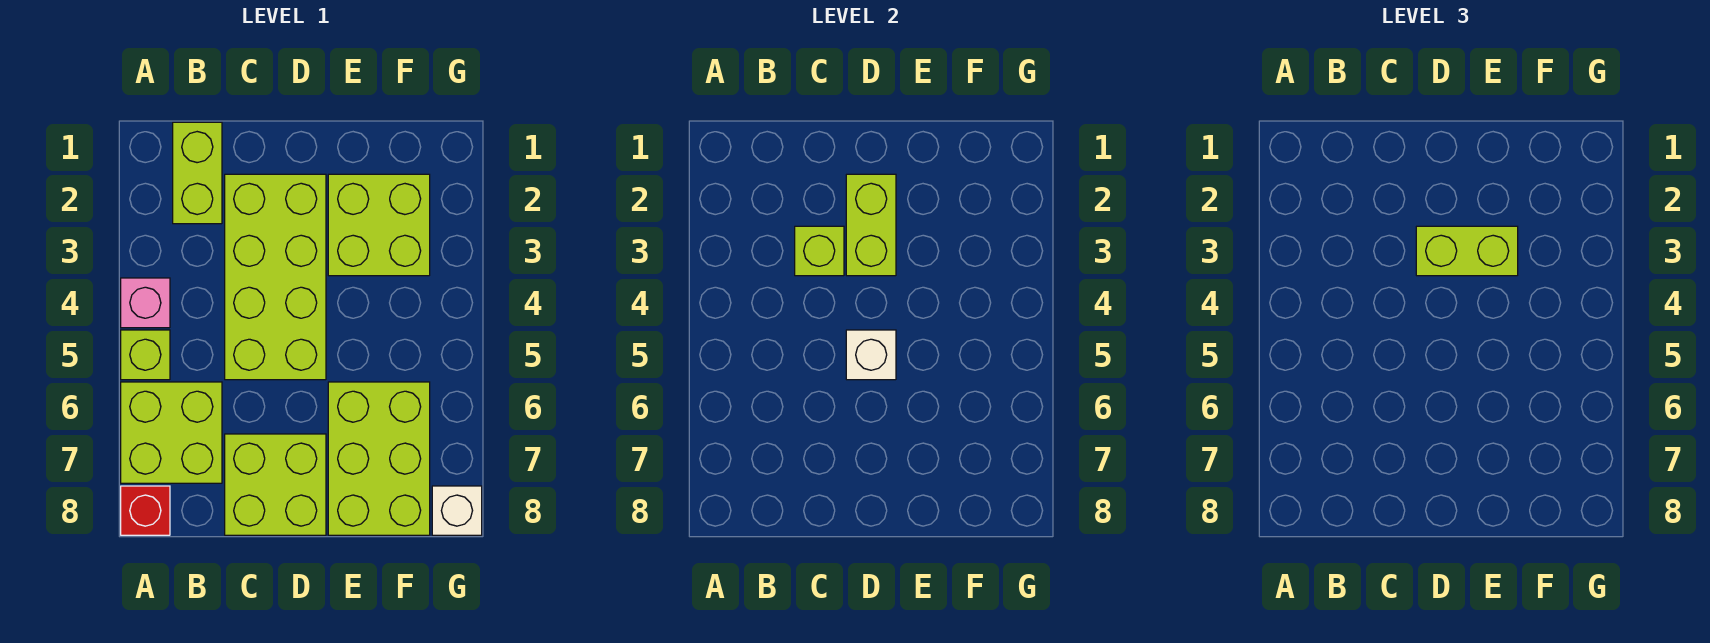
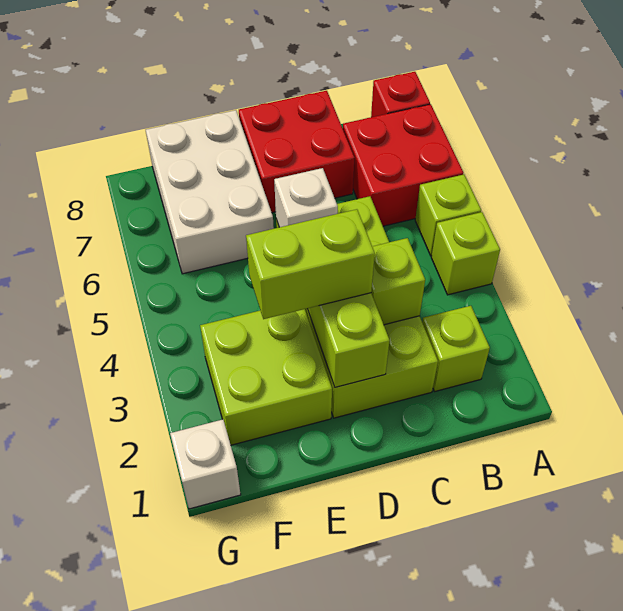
pink brick A4 level 1 -> lime brick A4 level 1
lime brick A6:B7 level 1 -> red brick A6:B7 level 1
lime brick B1:B2 level 1 -> lime brick B2 level 1
lime brick C7:D8 level 1 -> red brick C7:D8 level 1
lime brick E6:F8 level 1 -> white brick E6:F8 level 1
white brick G8 level 1 -> white brick G1 level 1

